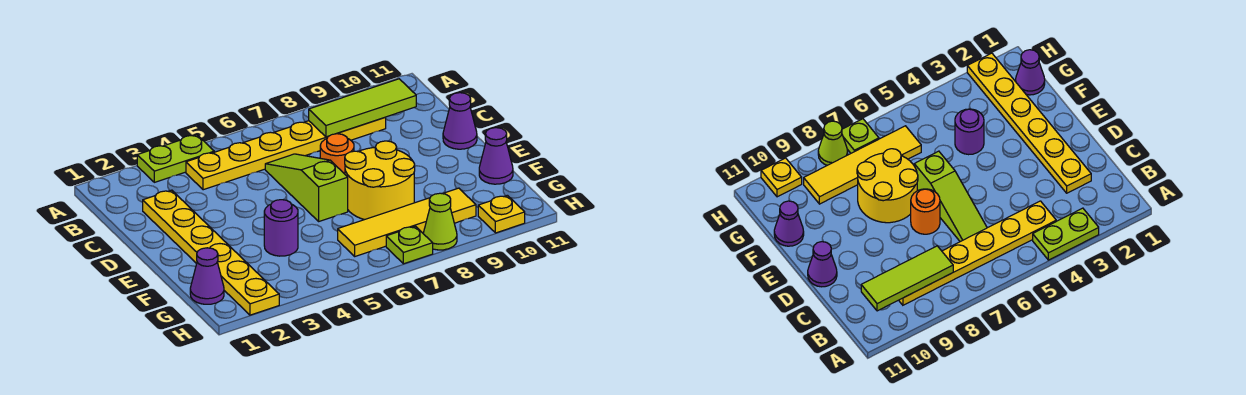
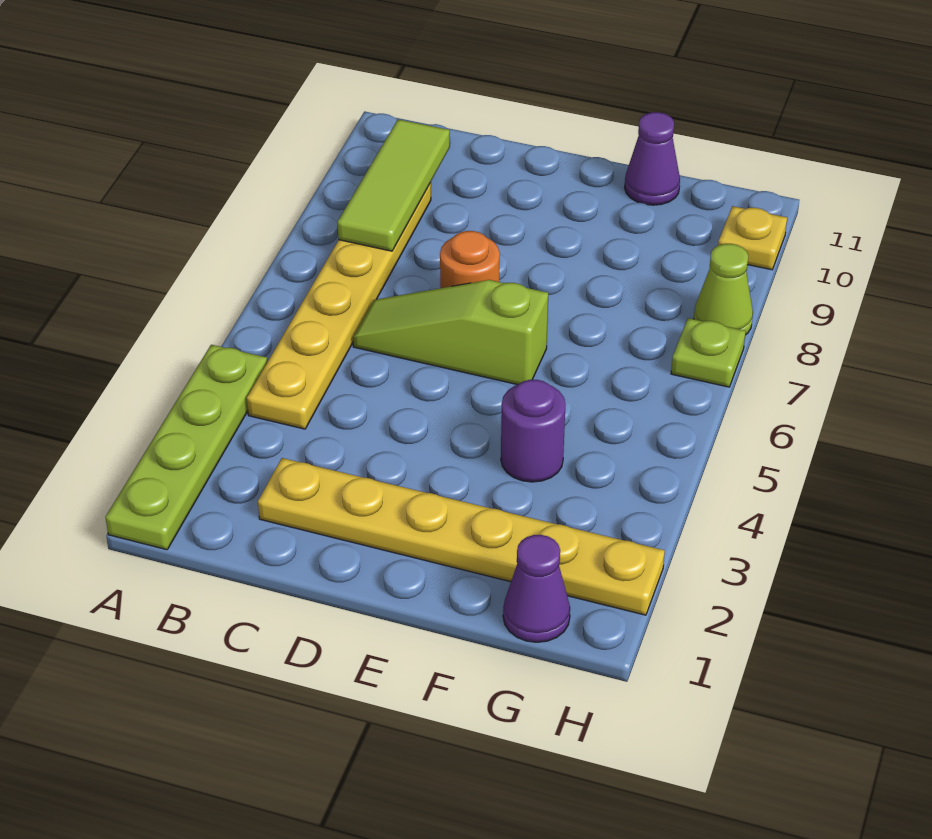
lime plate A3:A4 level 1 -> lime plate A1:A4 level 1
purple cone D11 level 1 -> none
yellow round brick E7:F8 level 1 -> none
yellow tile G6:G9 level 1 -> none

